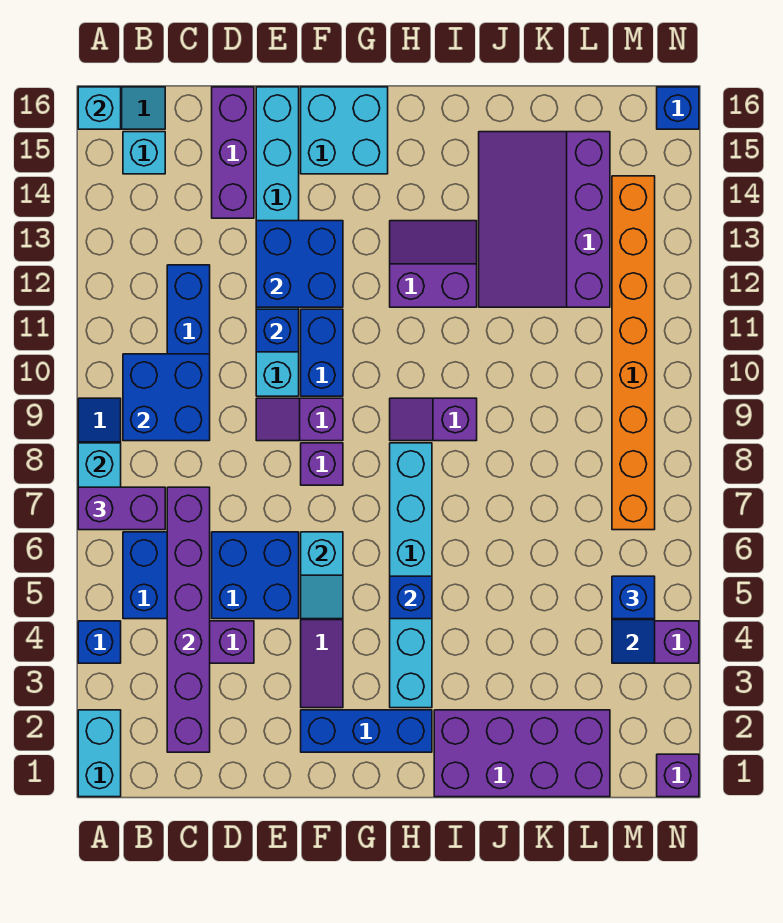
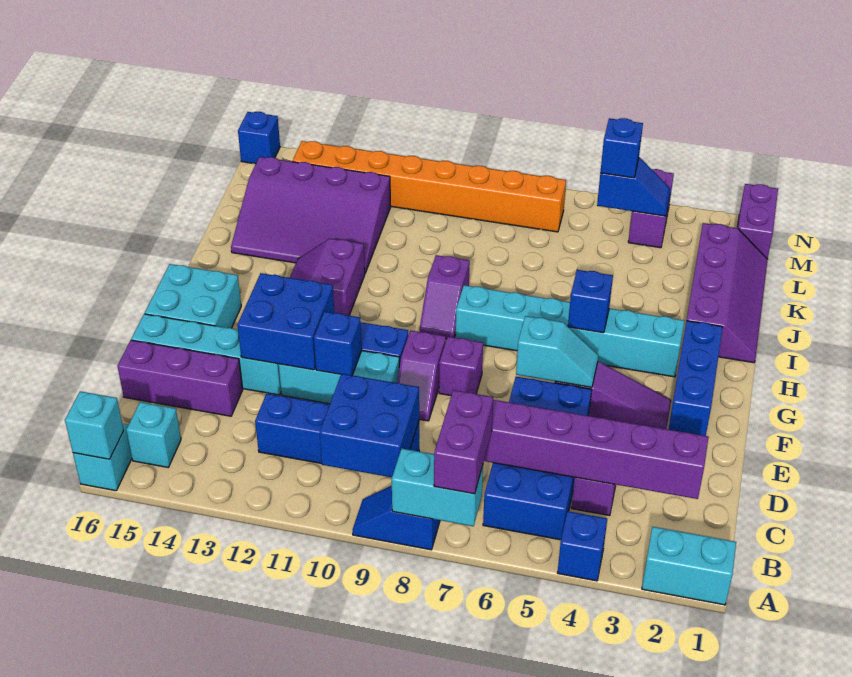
purple brick I1:L2 level 1 -> purple slope I1:L2 level 1 top 2
purple brick N1 level 1 -> purple brick M1:N1 level 1

